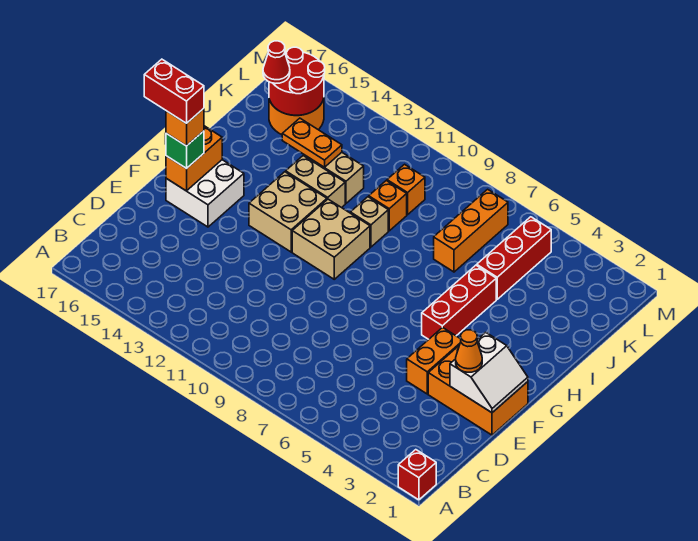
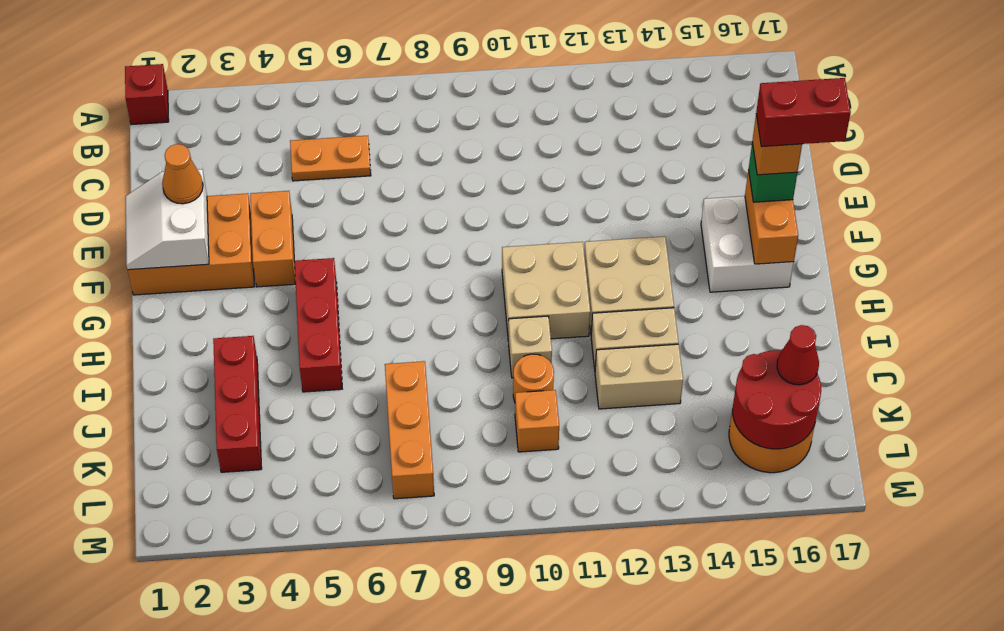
red brick J5:L5 level 1 -> red brick I3:K3 level 1
orange brick J10 level 1 -> orange round brick J10 level 1
orange plate J13:J14 level 2 -> orange plate C5:C6 level 1

